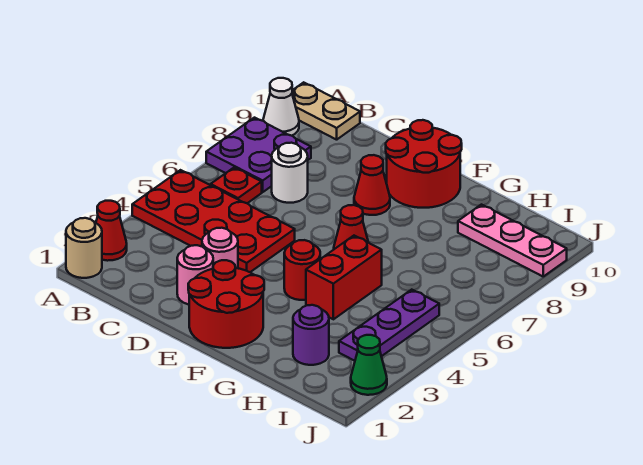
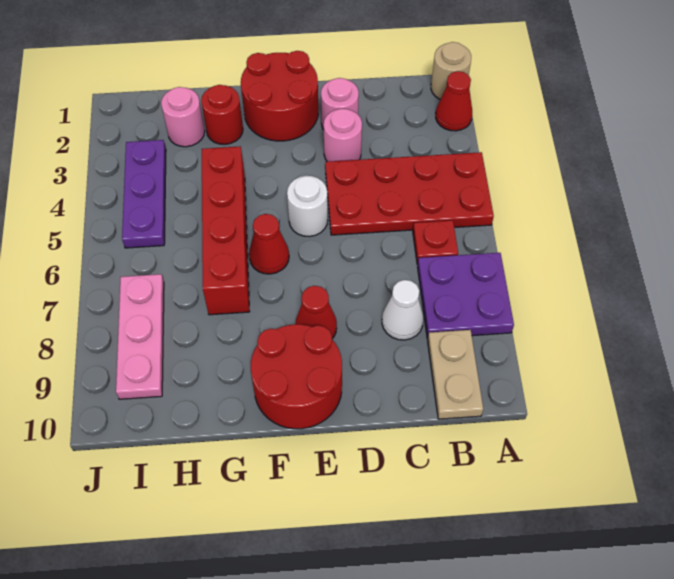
white cone A9 level 1 -> white cone C8 level 1
tan plate A10:B10 level 1 -> tan plate B9:B10 level 1
white round brick C7 level 1 -> white round brick E5 level 1
red round brick F4 level 1 -> red round brick G2 level 1
red brick G4:G5 level 1 -> red brick G4:G7 level 1
purple round brick H2 level 1 -> pink round brick H2 level 1
pink plate H9:J9 level 1 -> pink plate I7:I9 level 1
green cone J2 level 1 -> none

